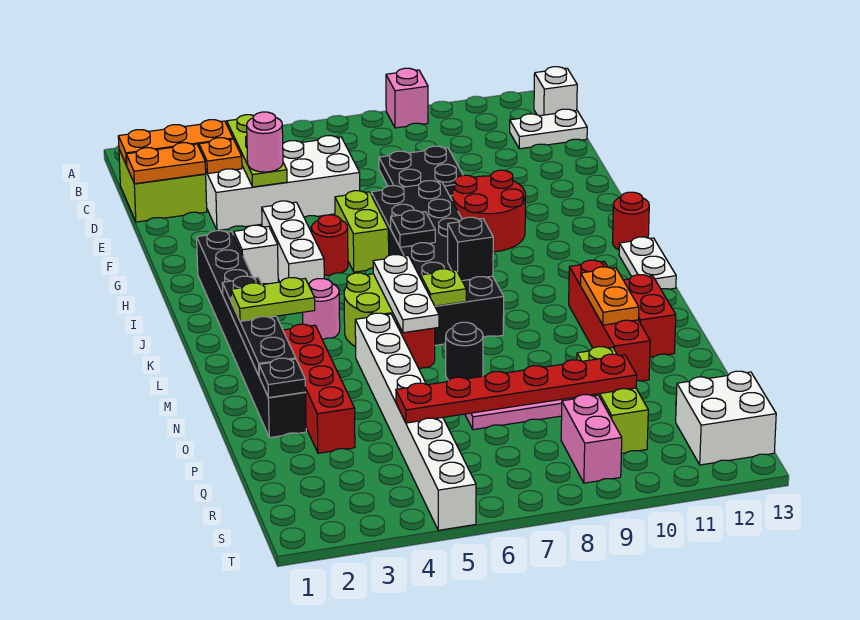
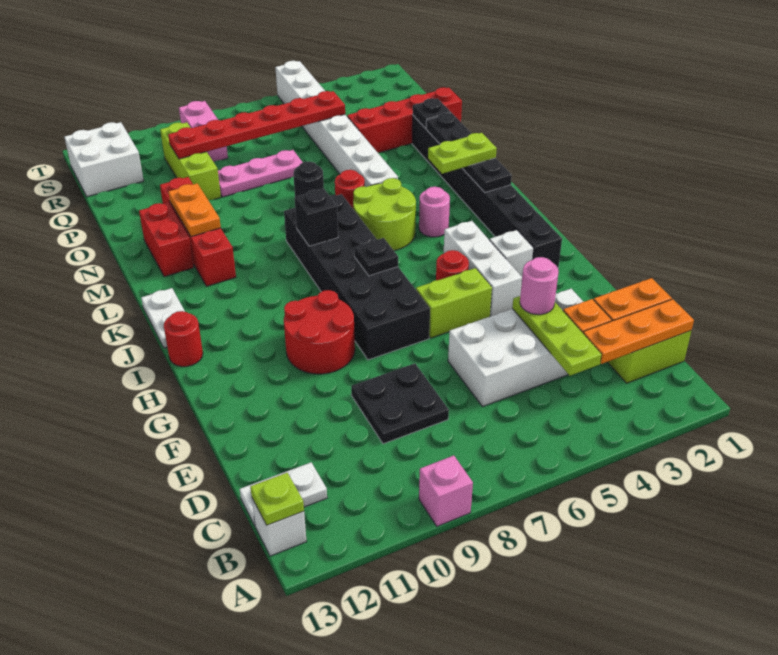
lime brick G6:H6 level 1 -> lime brick G5:G6 level 1
white plate K6:M6 level 2 -> none
lime plate L7 level 2 -> lime plate B13 level 2
red brick M3:P3 level 1 -> red brick P1:P4 level 1

